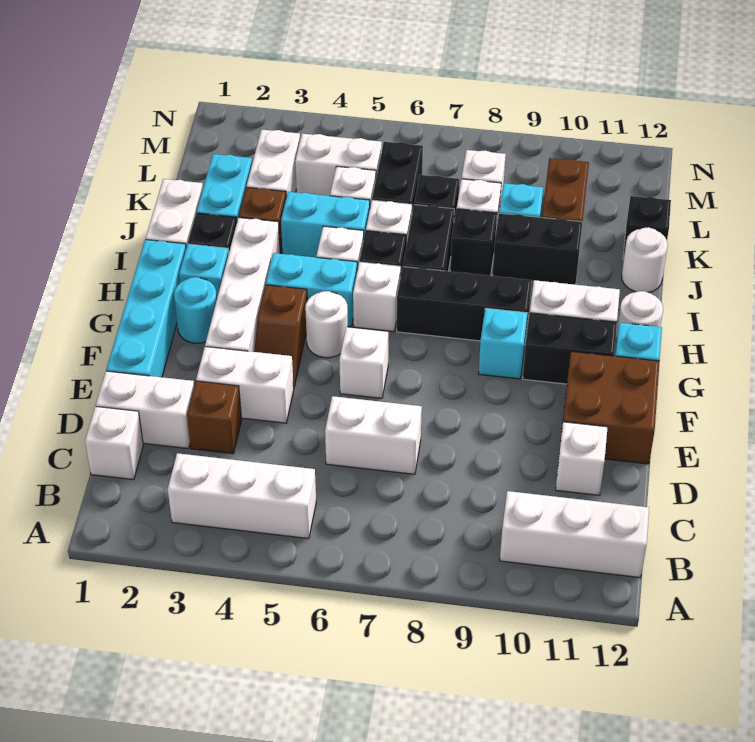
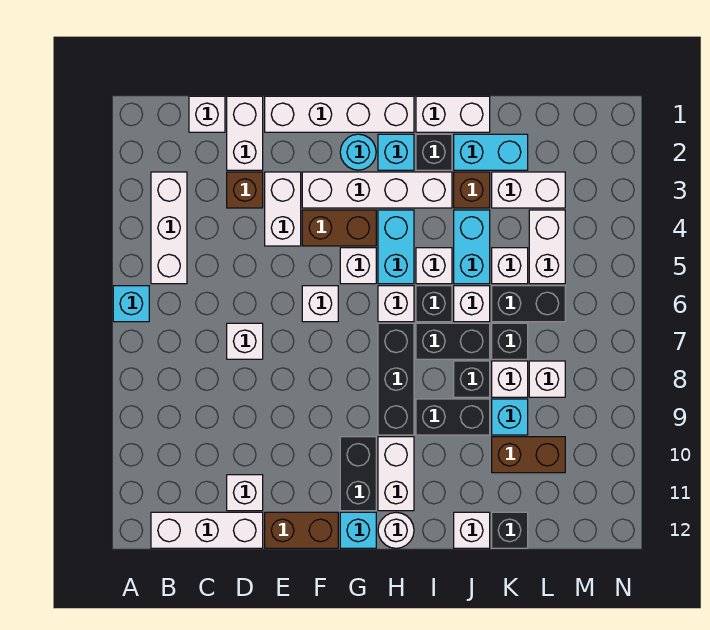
white brick B10:B12 level 1 -> white brick B12:D12 level 1
white brick D6:D7 level 1 -> white brick D7 level 1
cyan brick E1:H1 level 1 -> white brick E1:H1 level 1
brown brick E11:F12 level 1 -> brown brick E12:F12 level 1
brown slope F4:G4 level 1 top G -> brown brick F4:G4 level 1
white round brick G5 level 1 -> white brick G5 level 1
cyan brick G9 level 1 -> cyan brick A6 level 1
black brick J9:J10 level 1 -> black brick I9:J9 level 1
white round brick J12 level 1 -> white brick J12 level 1

